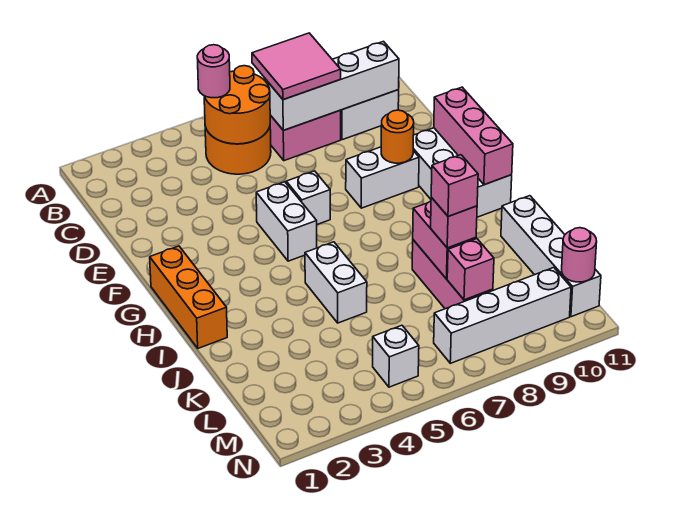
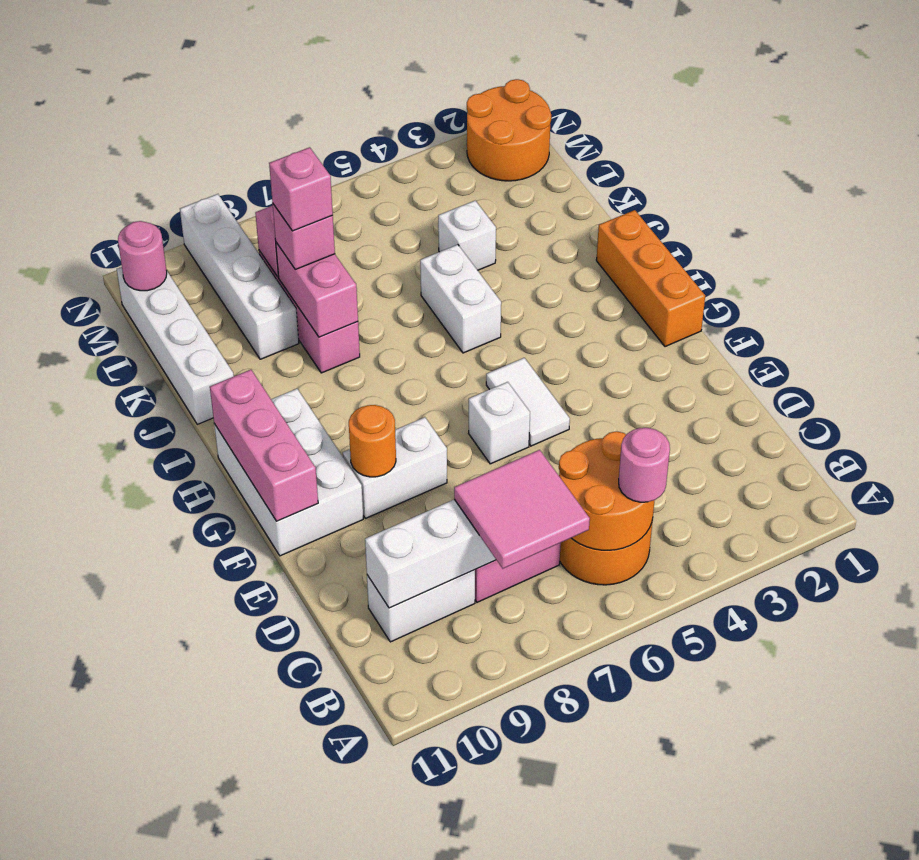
white brick F5:G5 level 1 -> white tile F5:G5 level 1
none -> orange round brick M1:N2 level 1
white brick M5 level 1 -> white brick K4 level 1
white brick M7:M10 level 1 -> white brick K9:N9 level 1

